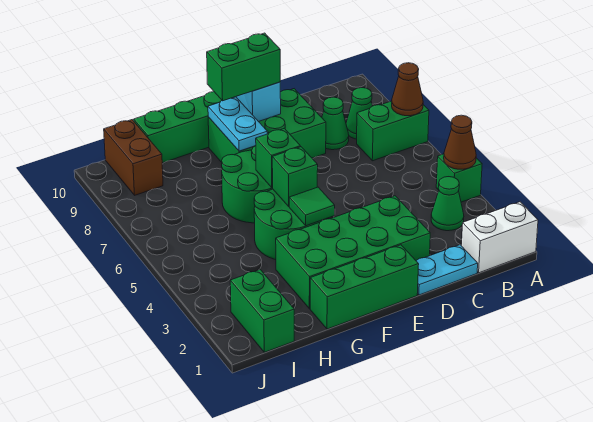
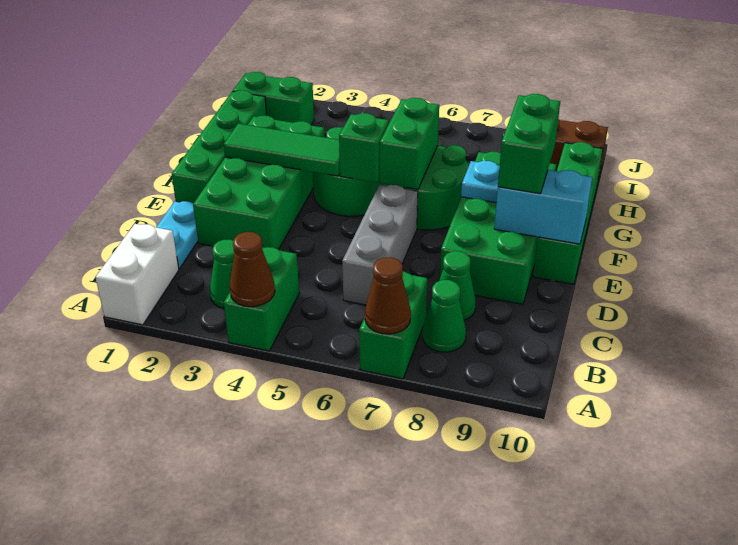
green brick A4 level 1 -> green brick A4:B4 level 1
none -> grey brick C6:E6 level 1
green brick D8:F9 level 1 -> green brick D8:G9 level 1
green brick E1:G1 level 1 -> green brick E1:H1 level 1
green tile F4 level 2 -> green tile F2:F4 level 2
green brick F6 level 2 -> green brick F6:G6 level 2

